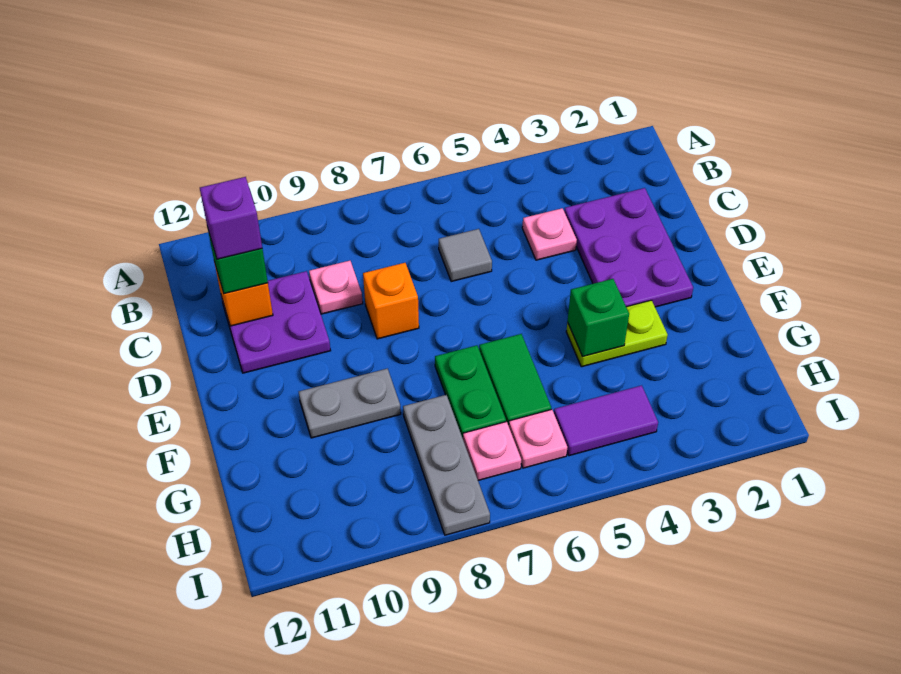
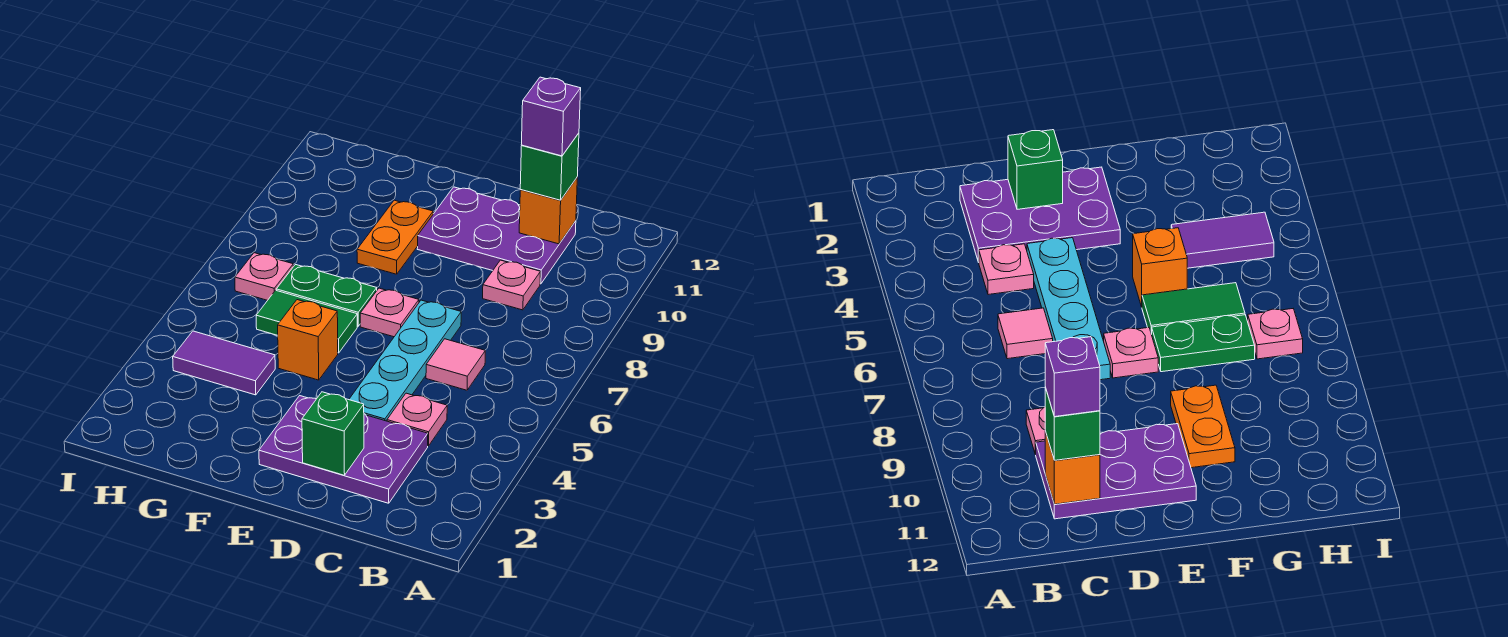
grey tile C6 level 1 -> pink tile C6 level 1
purple plate C10:D11 level 1 -> purple plate C10:E11 level 1
none -> cyan plate D4:D7 level 1
orange brick D8 level 1 -> orange brick F5 level 1
lime plate F3:F4 level 1 -> none
green brick F4 level 2 -> green brick D2 level 2
grey plate F9:F10 level 1 -> orange plate F9:F10 level 1
grey plate G8:I8 level 1 -> none
purple tile H4:H5 level 1 -> purple tile G4:H4 level 1
pink plate H6 level 1 -> pink plate E7 level 1

